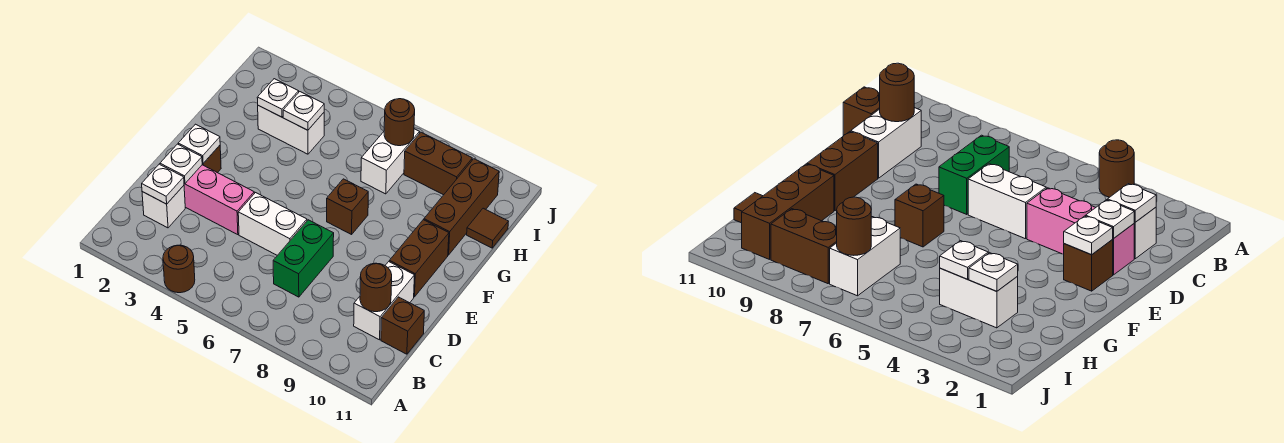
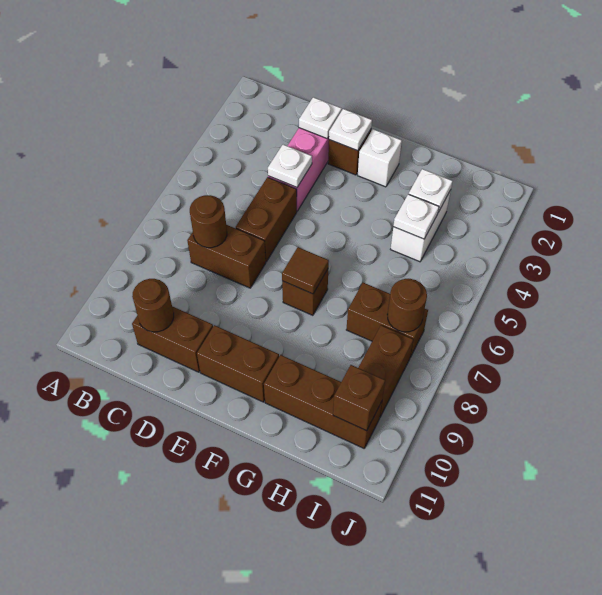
brown round brick A4 level 1 -> brown round brick C7 level 2
white brick C2 level 1 -> white brick F2 level 1
white plate C2 level 2 -> white plate D4 level 2
green brick C7:D7 level 1 -> brown brick C7:D7 level 1
white brick C10:D10 level 1 -> brown brick C10:D10 level 1
brown brick C11 level 1 -> brown brick I10 level 2
white brick D5:D6 level 1 -> brown brick D5:D6 level 1
white brick H7:I7 level 1 -> brown brick H7:I7 level 1
brown tile H11 level 1 -> brown tile F7 level 2

